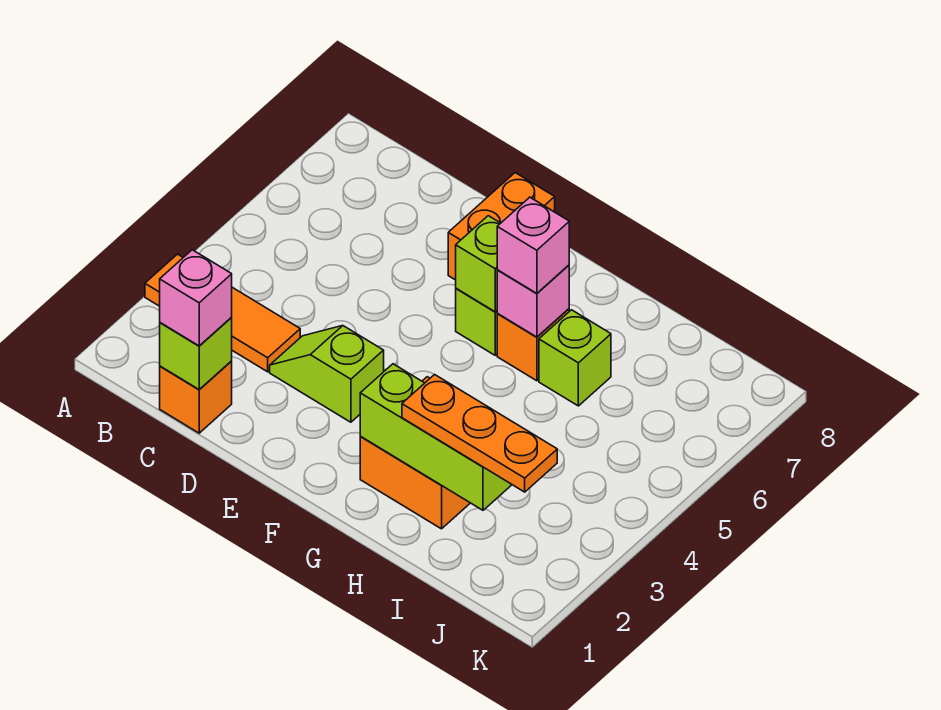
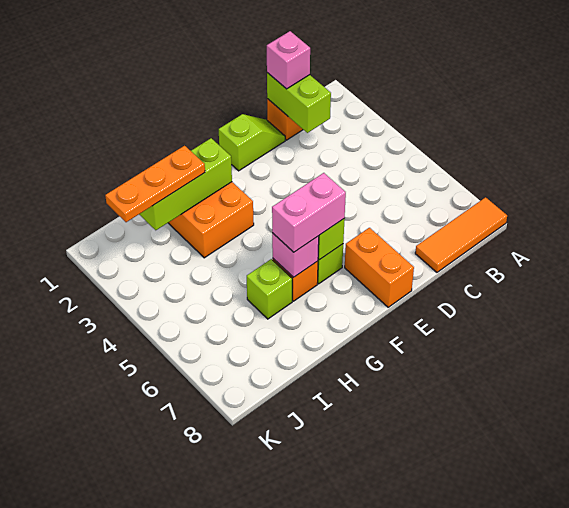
orange tile A3:C3 level 1 -> orange tile A8:C8 level 1
lime brick C1 level 2 -> lime brick C1:C2 level 2
lime slope D3:E3 level 1 top E -> lime slope D1:E1 level 1 top E
pink brick G6 level 3 -> pink brick F6:G6 level 3

